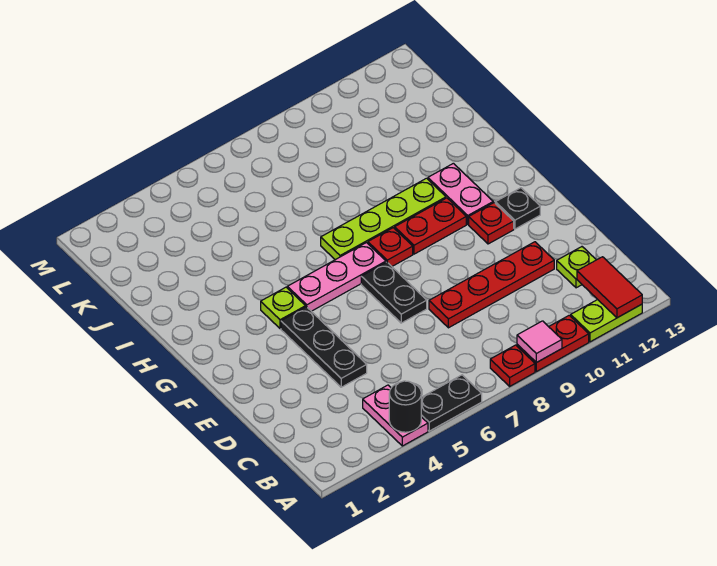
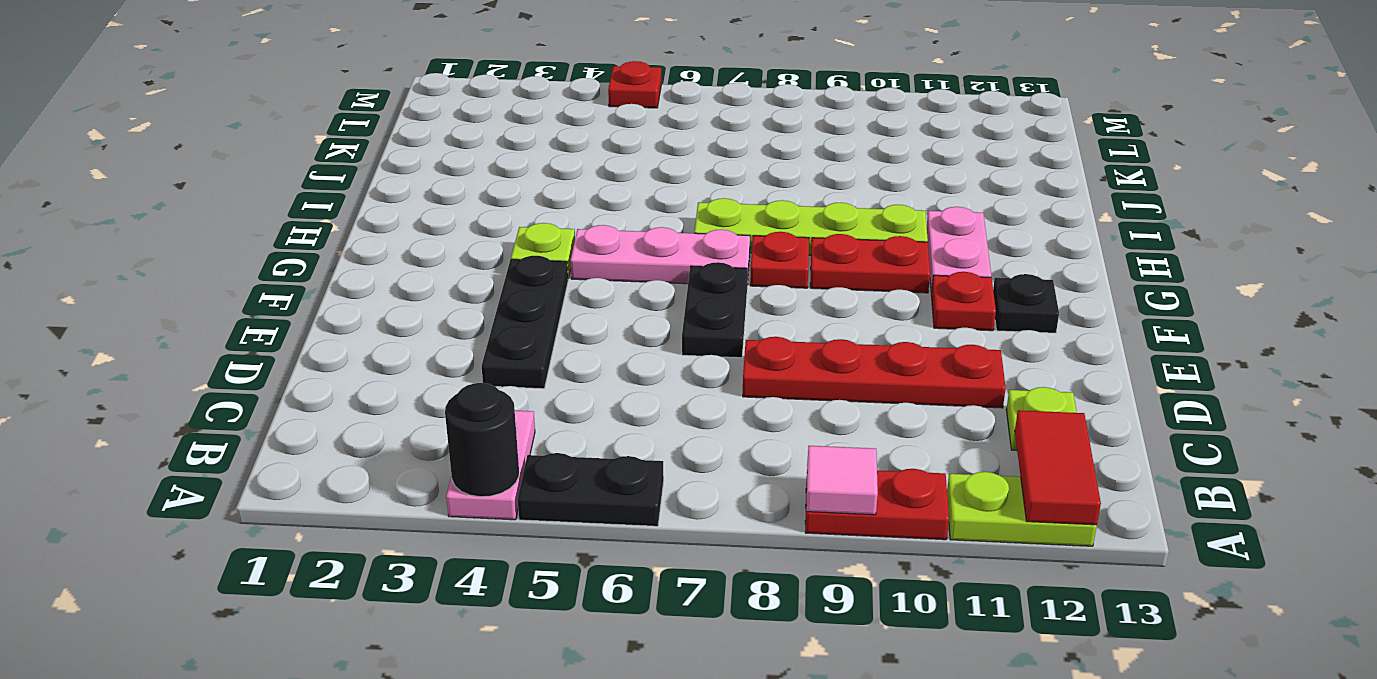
red plate A8 level 1 -> red plate M5 level 1

